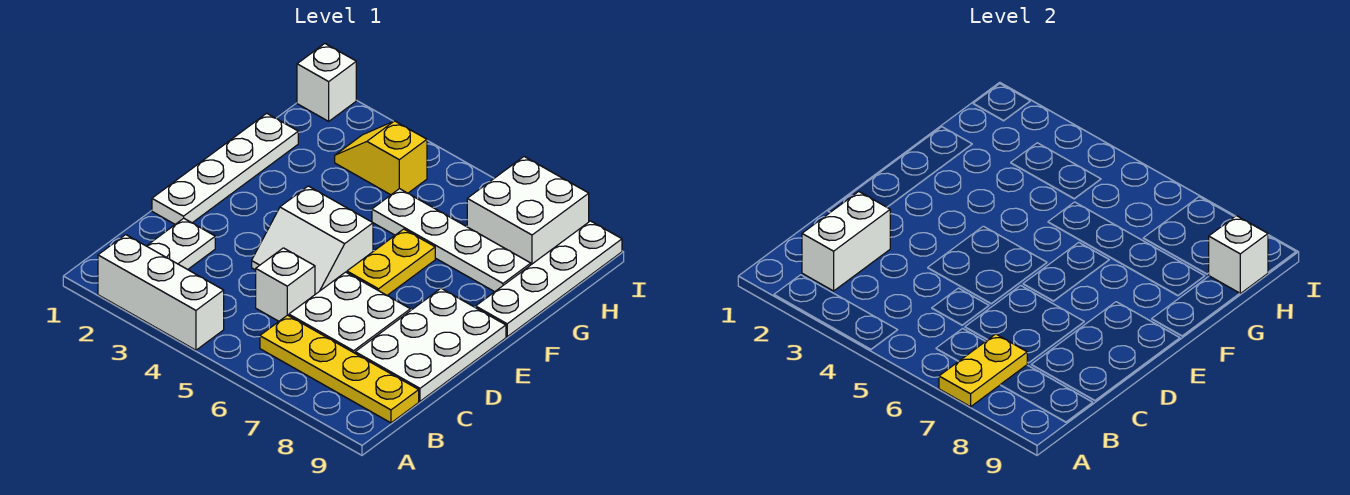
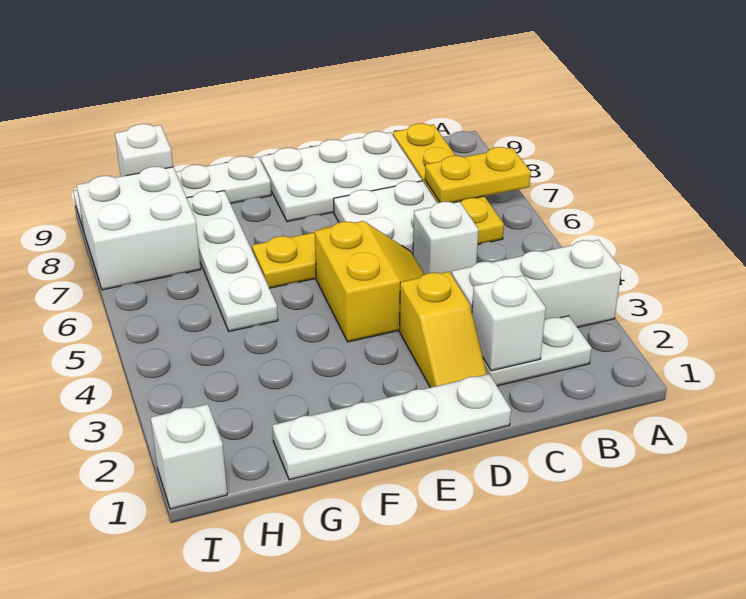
white brick A2:A4 level 1 -> white brick A3:C3 level 1
white brick B2:C2 level 2 -> white brick C2 level 2
white slope D4:E5 level 1 top E -> yellow slope D4:E5 level 1 top E
yellow slope H3:H4 level 1 top 4 -> yellow slope D2:D3 level 1 top 3

